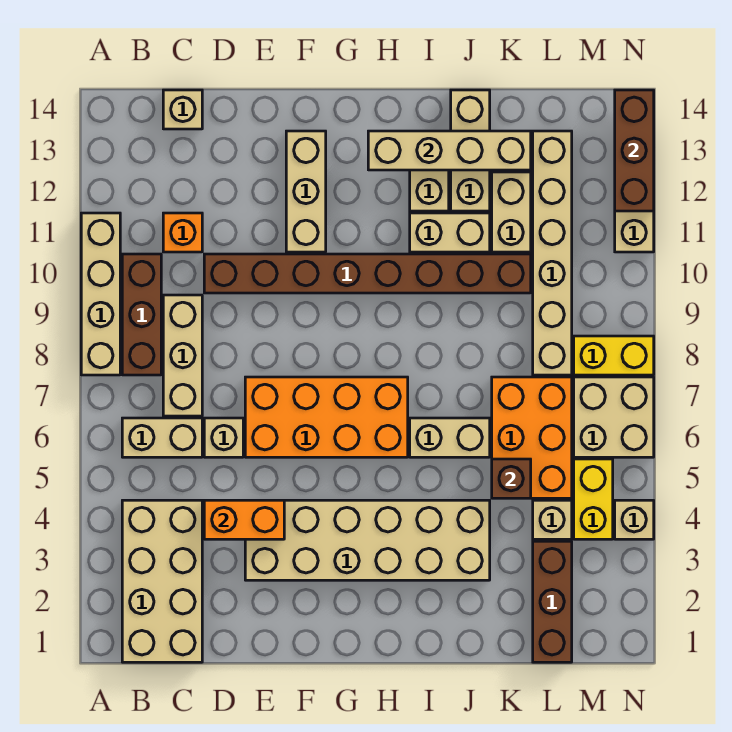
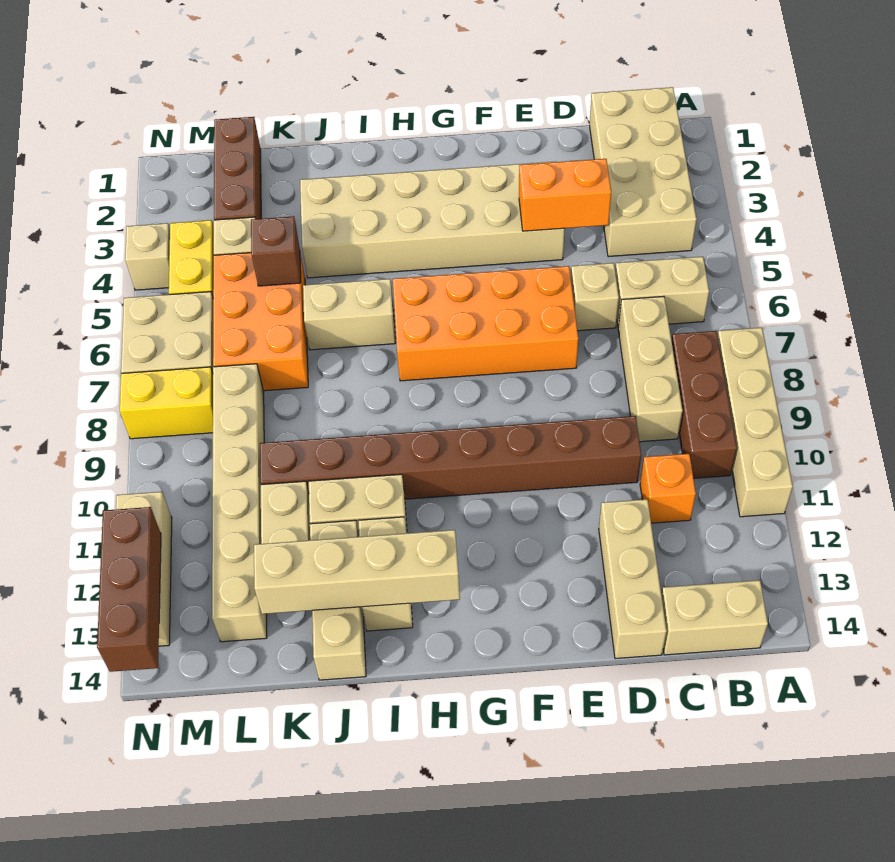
tan brick C14 level 1 -> tan brick B14:C14 level 1
tan brick F11:F13 level 1 -> tan brick D12:D14 level 1

